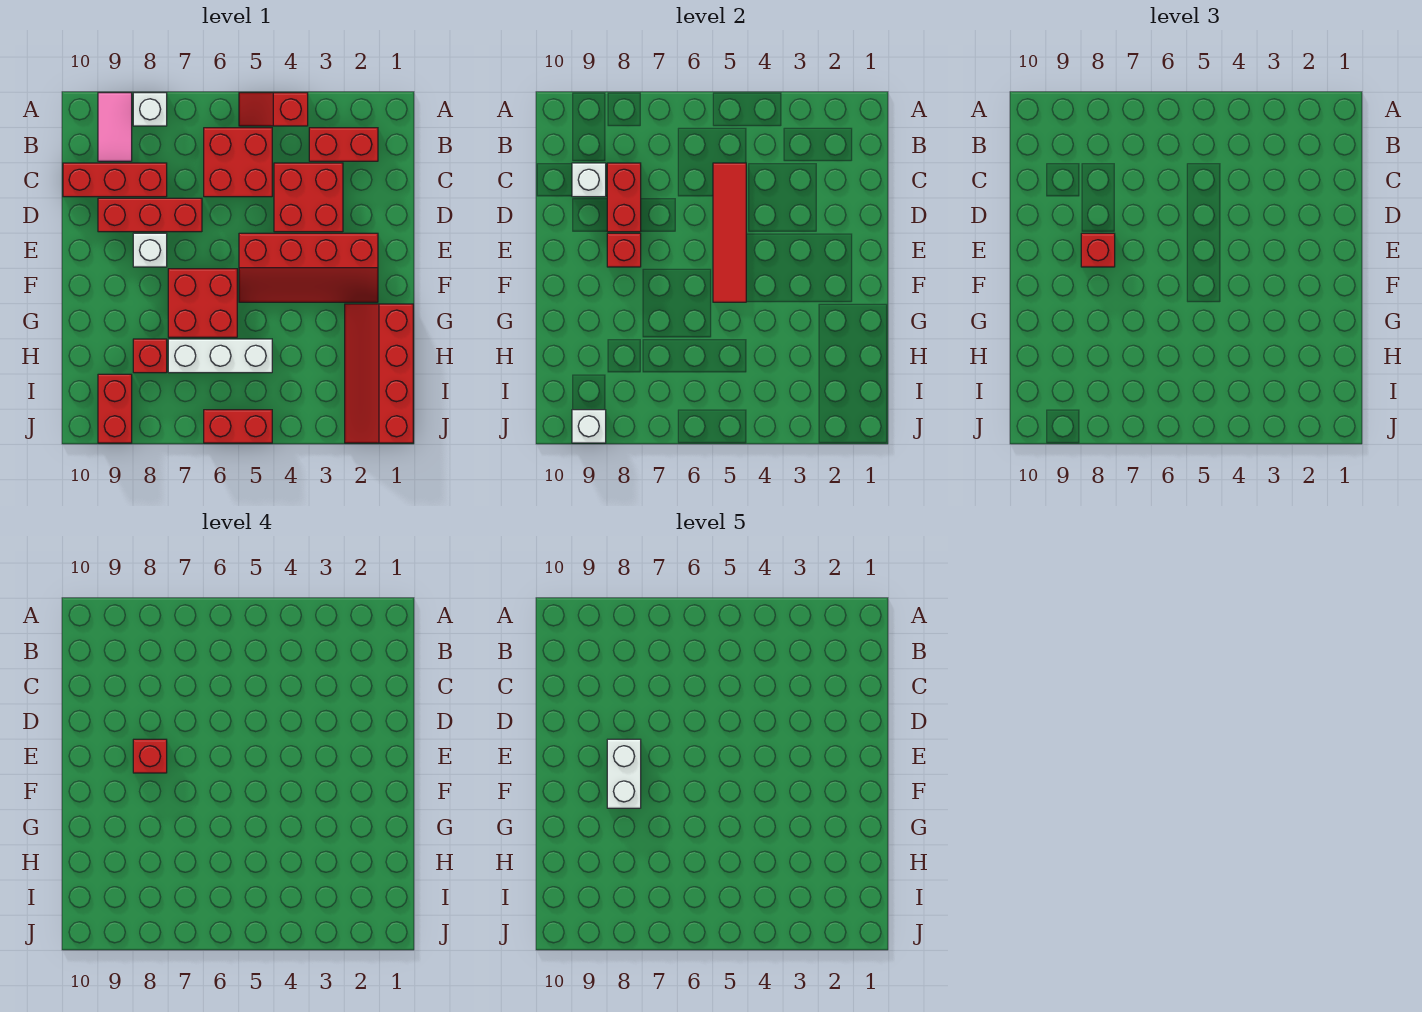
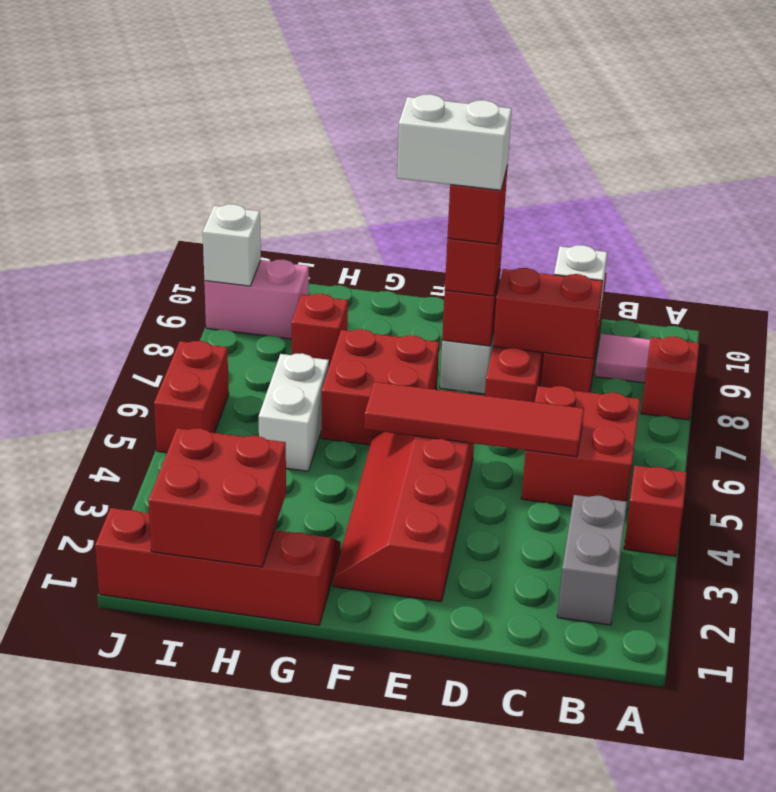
white brick A8 level 1 -> red brick A8 level 1
red brick B2:B3 level 1 -> grey brick B2:B3 level 1
red brick C3:D4 level 1 -> red brick H1:I2 level 2
white brick H5:H7 level 1 -> white brick H5:H6 level 1
red brick I9:J9 level 1 -> pink brick I9:J9 level 1

